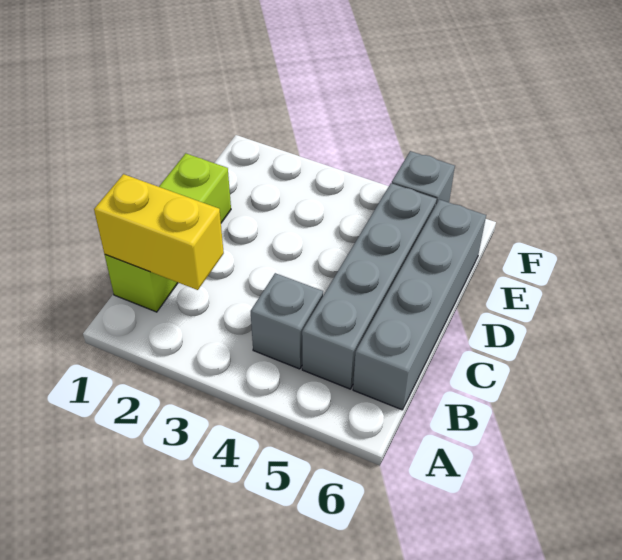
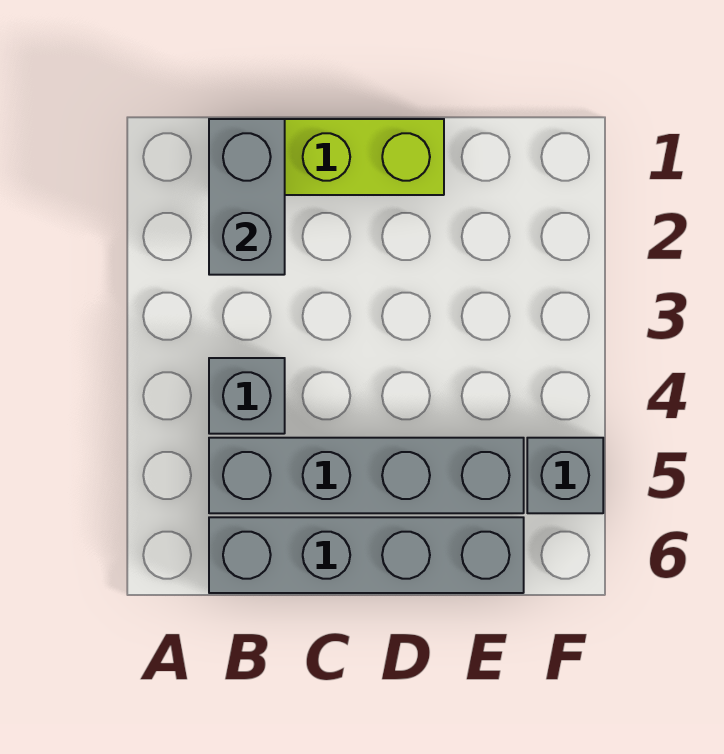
yellow brick B1:B2 level 2 -> grey brick B1:B2 level 2

